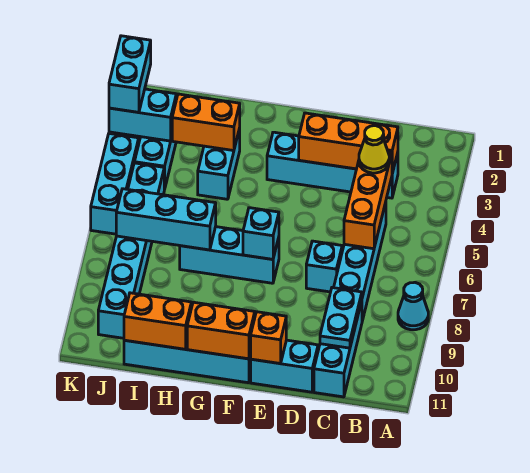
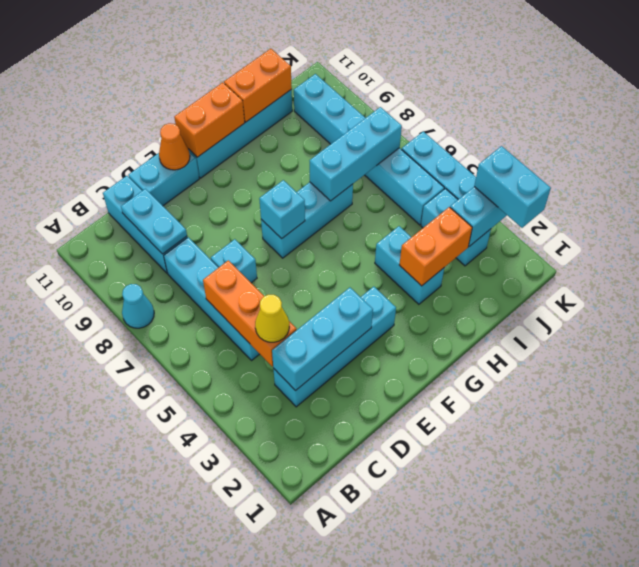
orange brick C3:E3 level 2 -> cyan brick C3:E3 level 2
orange brick E11 level 2 -> orange cone E11 level 2

